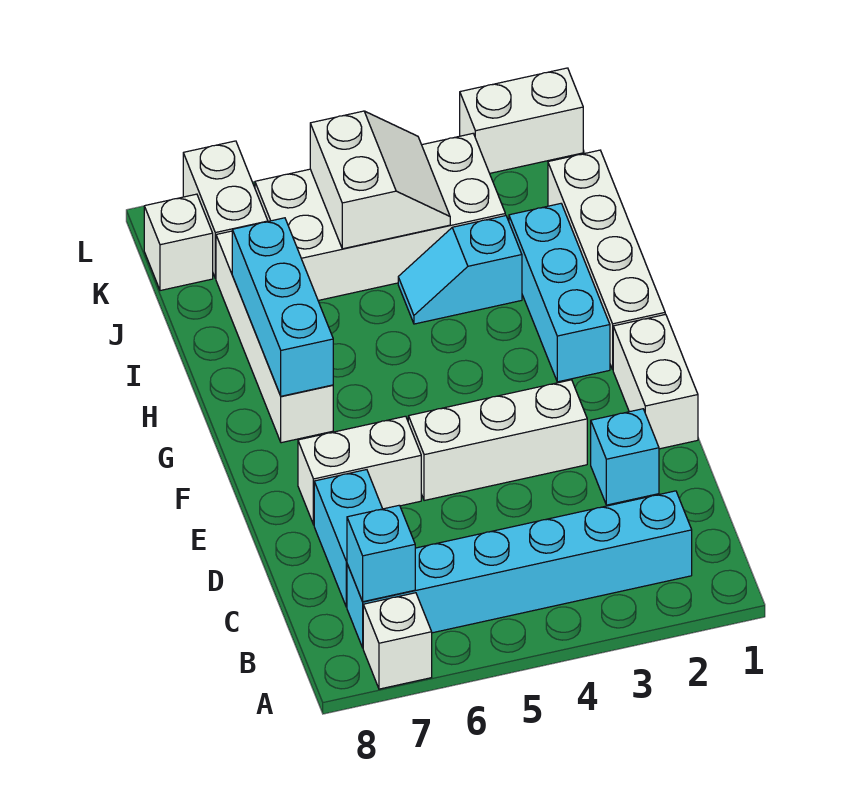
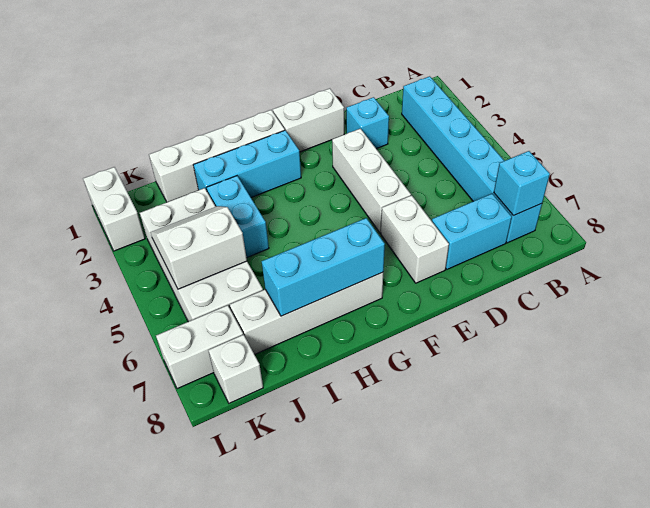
white brick A7 level 1 -> none
cyan slope I3:I4 level 1 top 3 -> cyan brick I3:I4 level 1

